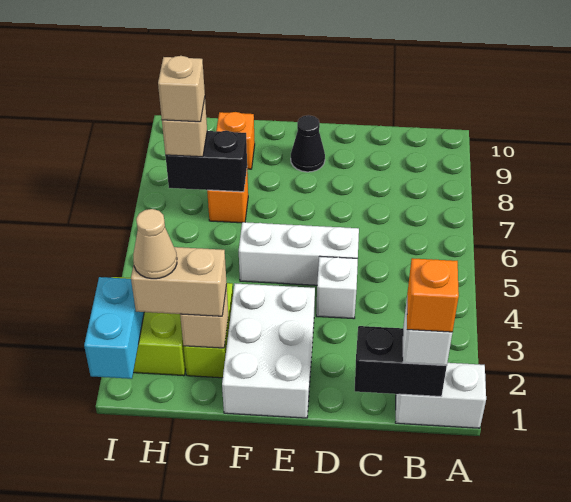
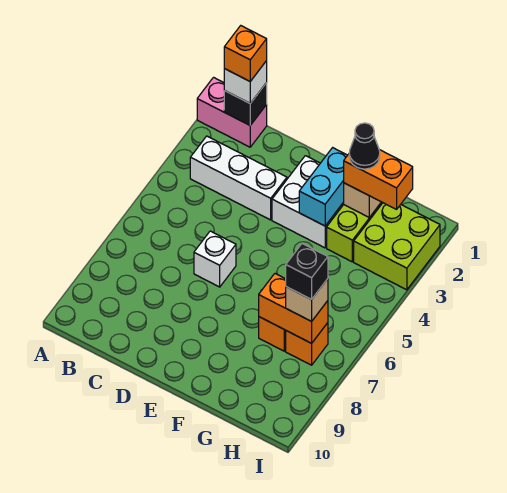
white brick A1:B1 level 1 -> pink brick A1:B1 level 1
black brick B1:C1 level 2 -> black brick B1 level 2
white brick D4 level 1 -> white brick D6 level 1
white brick D5:F5 level 1 -> white brick B3:D3 level 1
white brick E1:F3 level 1 -> white brick E2:F3 level 1
black cone E9 level 1 -> black cone G2 level 4
tan brick G2:H2 level 3 -> orange brick G2:H2 level 3
black brick G7:H7 level 2 -> orange brick G7:H7 level 2
orange brick G9 level 1 -> orange brick H7 level 1
tan cone H2 level 4 -> none
tan brick H7 level 4 -> black brick H7 level 4
cyan brick I1:I2 level 2 -> cyan brick F2:F3 level 2

